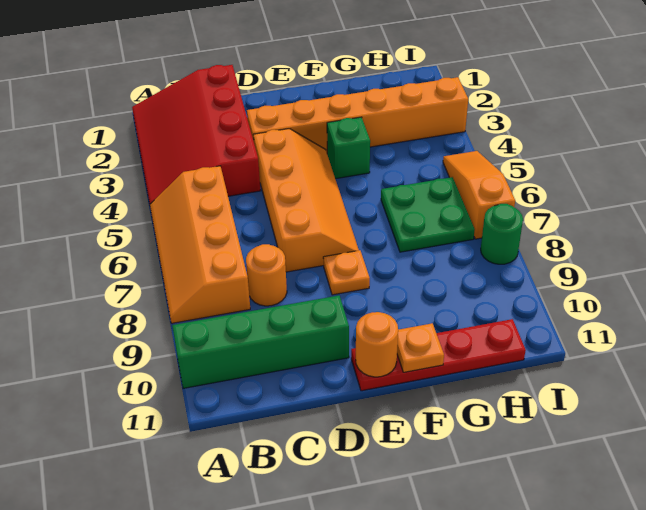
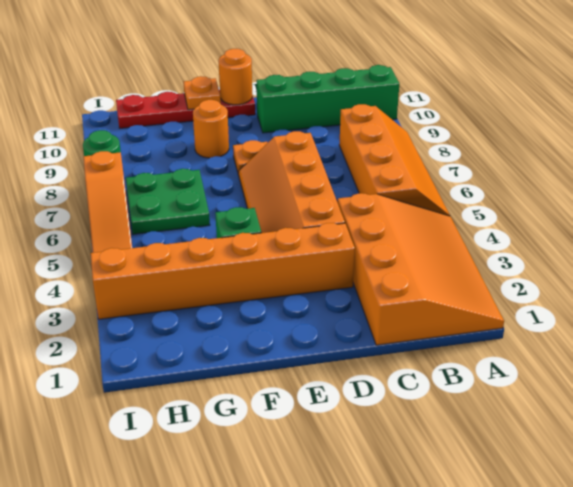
red slope A1:C4 level 1 top C -> orange slope A1:C4 level 1 top C
orange round brick C8 level 1 -> orange round brick F9 level 1

